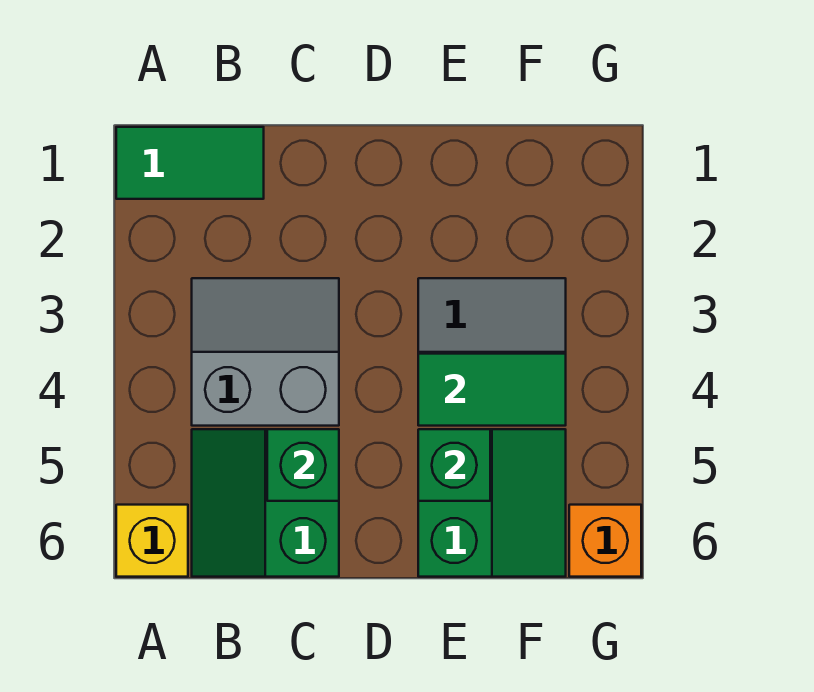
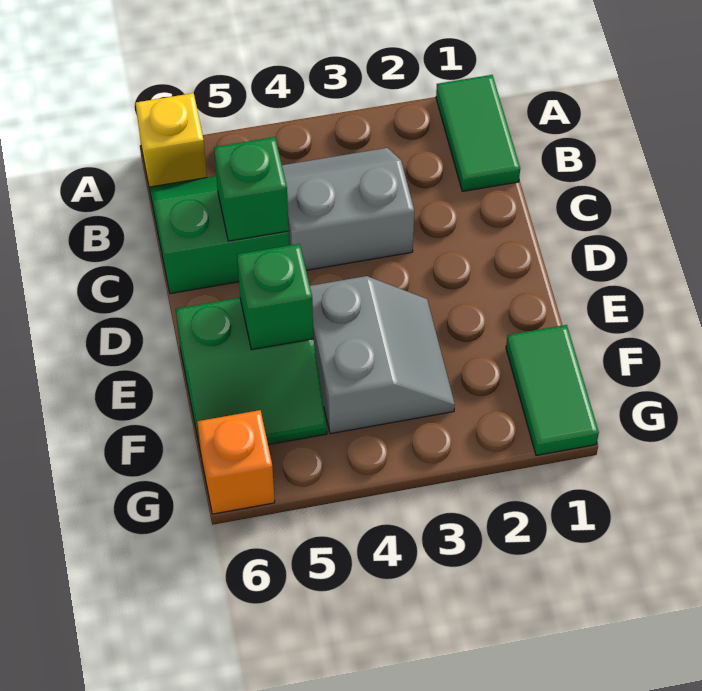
grey slope B3:C4 level 1 top 4 -> grey slope B3:C4 level 1 top C
green tile E4:F4 level 2 -> green tile F1:G1 level 1

